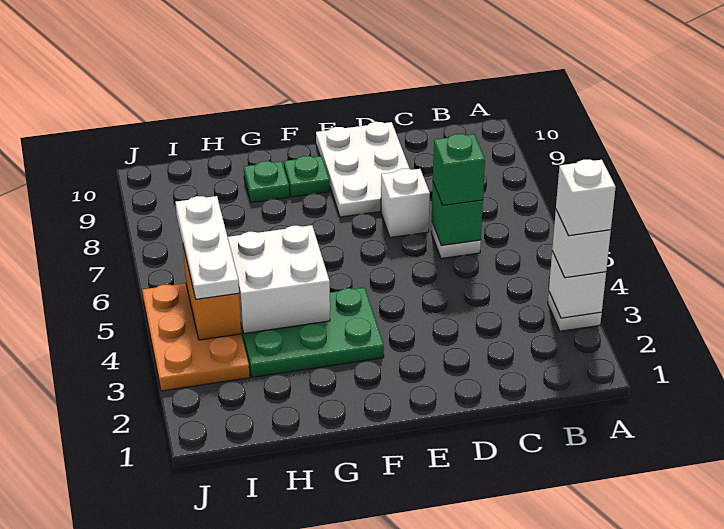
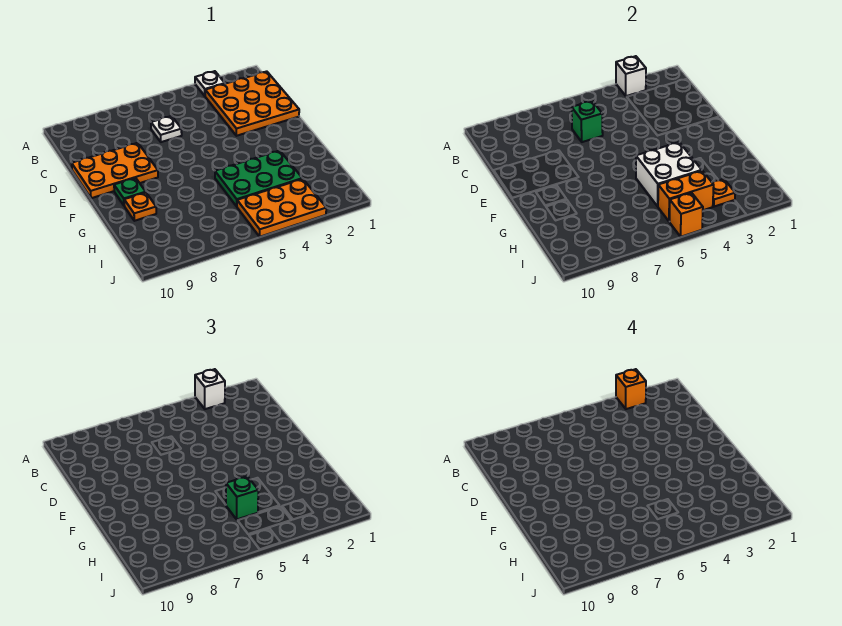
white brick A3 level 4 -> orange brick A3 level 4
none -> orange plate B1:D3 level 1
green brick C6 level 3 -> green brick H5 level 3
white brick D7 level 1 -> none
white plate D8:E10 level 1 -> orange plate D8:E10 level 1
green plate F3:H4 level 1 -> green plate G3:H5 level 1
green plate G9 level 1 -> orange plate G9 level 1
none -> orange plate I3 level 2
white plate I4:I6 level 3 -> none
none -> orange brick J5 level 2

